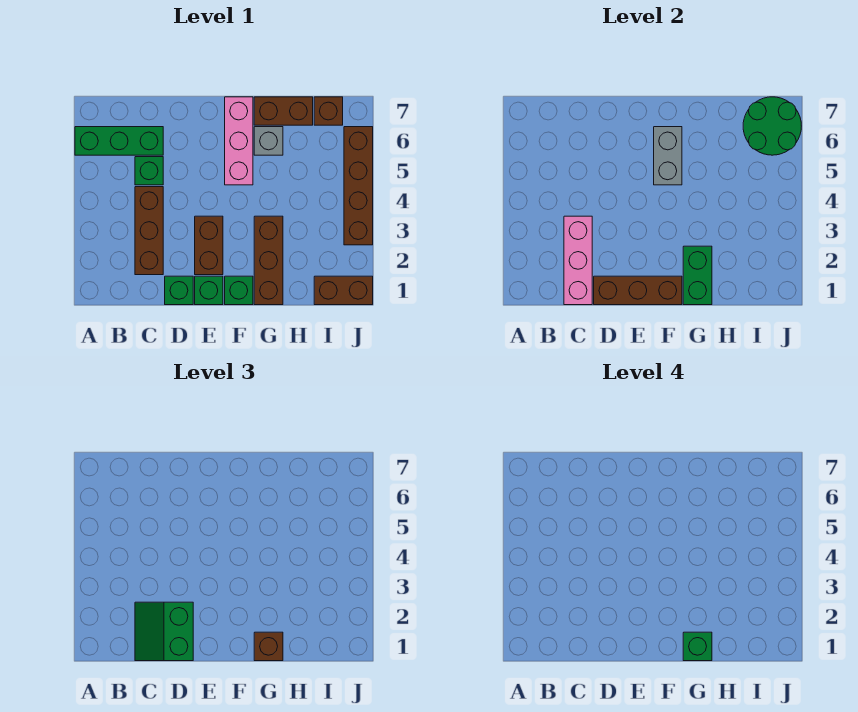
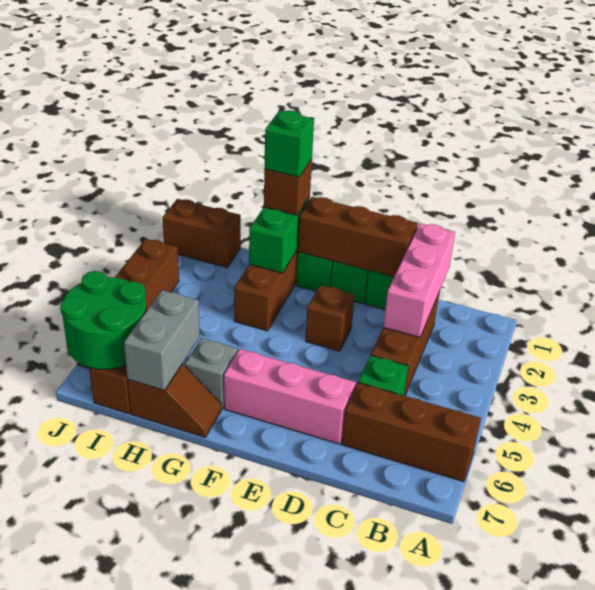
green brick A6:C6 level 1 -> brown brick A6:C6 level 1
green slope C1:D2 level 3 top D -> none
brown brick E2:E3 level 1 -> brown brick E3 level 1
pink brick F5:F7 level 1 -> pink brick D6:F6 level 1
grey brick F5:F6 level 2 -> grey brick H6:H7 level 2
brown brick G7:H7 level 1 -> brown slope G7:H7 level 1 top H

